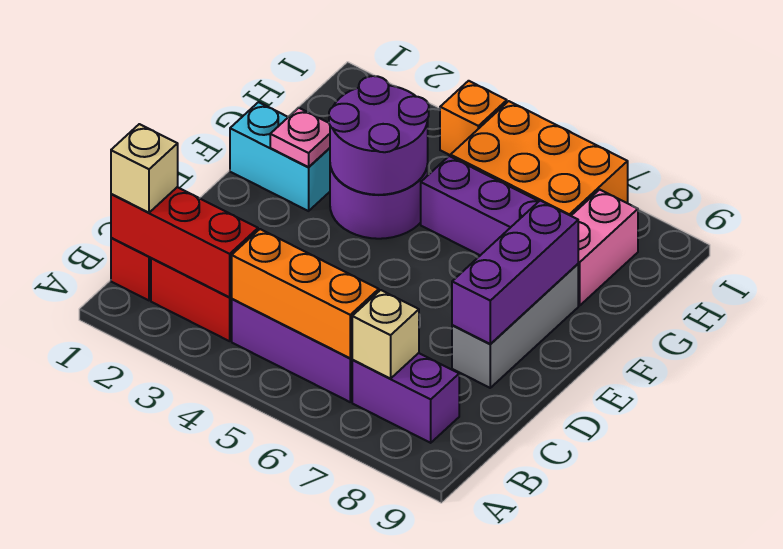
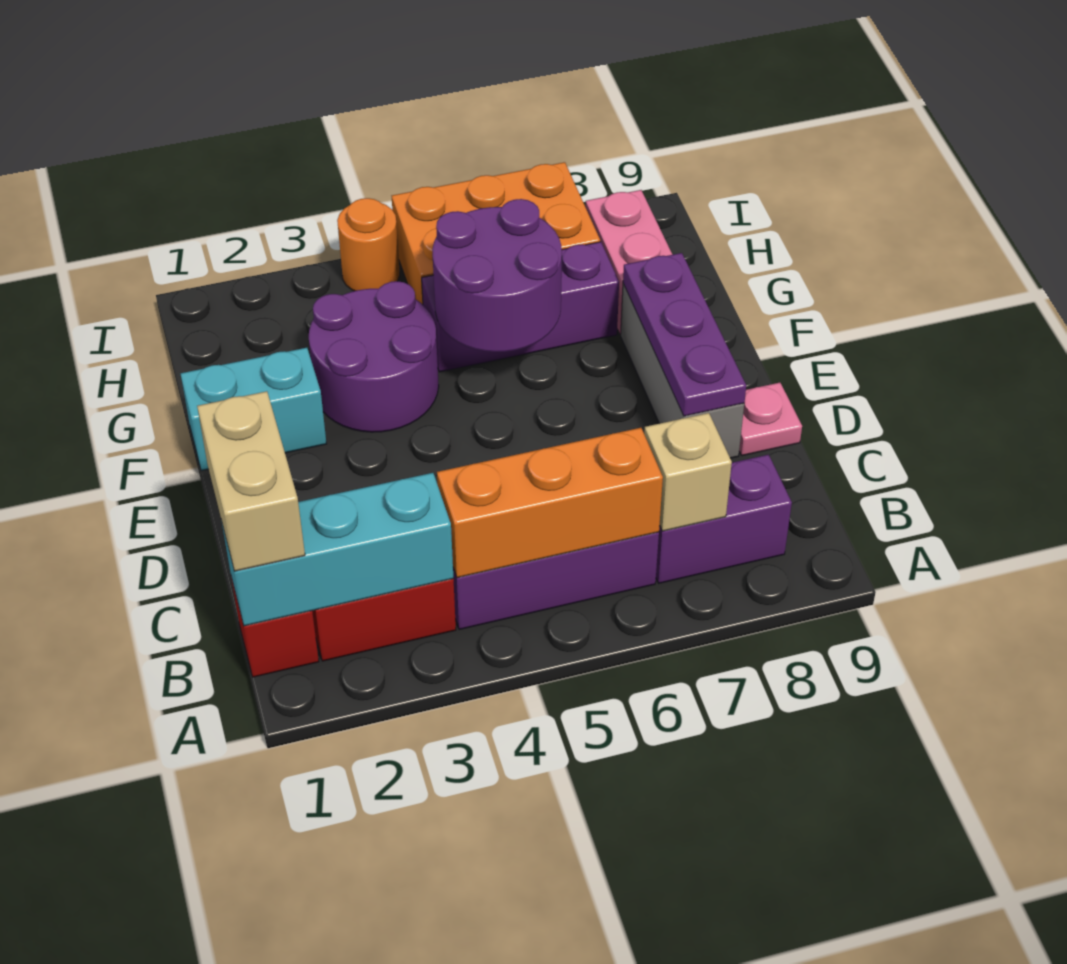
red brick B1:B3 level 2 -> cyan brick B1:B3 level 2
tan brick B1 level 3 -> tan brick B1:C1 level 3
purple brick D8:F8 level 2 -> purple plate D8:F8 level 2
pink plate F2 level 2 -> pink plate D9 level 1
purple round brick F3:G4 level 2 -> purple round brick F5:G6 level 2
orange brick I4 level 1 -> orange round brick I4 level 1

